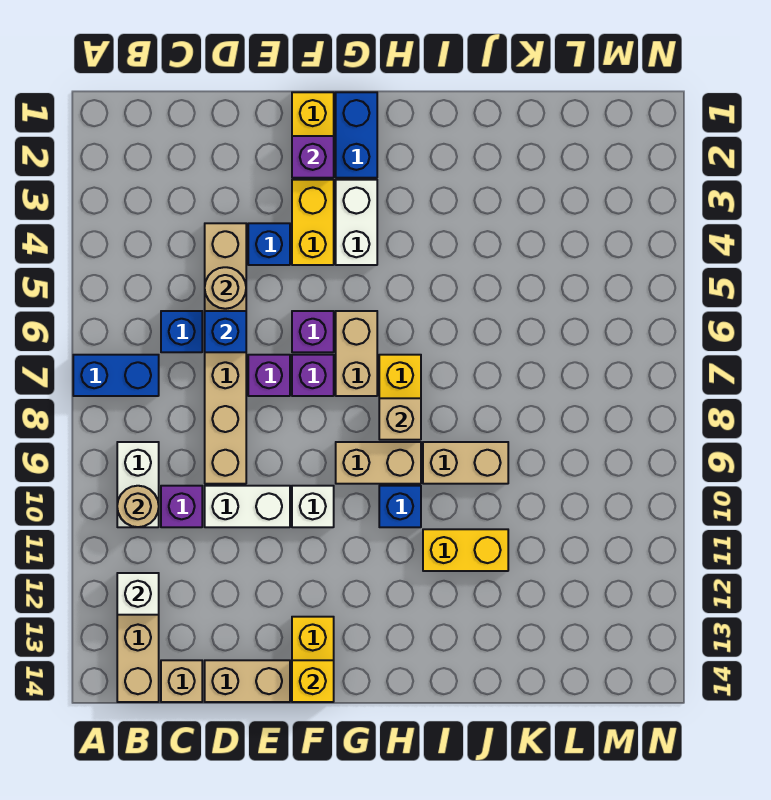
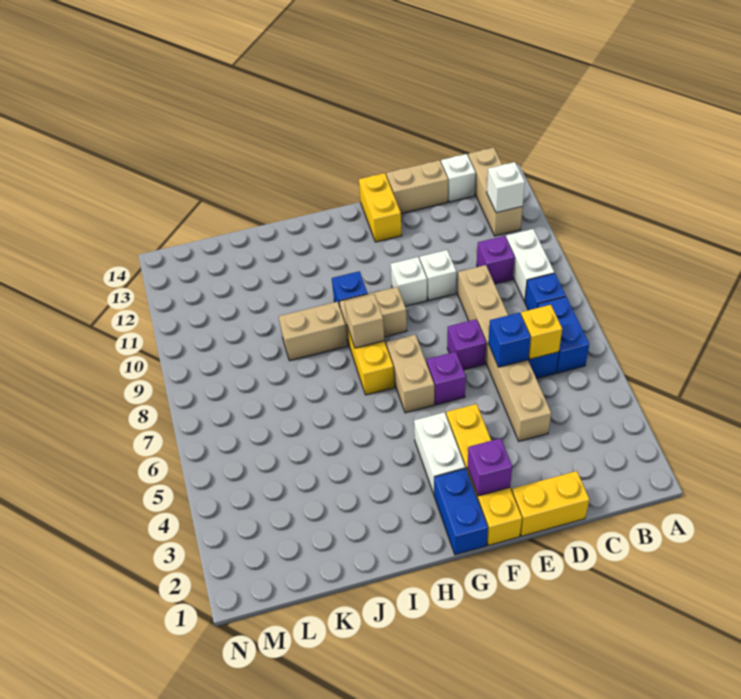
blue brick A7:B7 level 1 -> blue brick B6:B7 level 1
tan round brick B10 level 2 -> none
tan brick C14 level 1 -> white brick C14 level 1
tan round brick D5 level 2 -> none
white brick D10:E10 level 1 -> white brick E10 level 1
blue brick E4 level 1 -> blue brick B8 level 1
purple brick F7 level 1 -> none
yellow brick F14 level 2 -> yellow brick C6 level 2
yellow brick I11:J11 level 1 -> yellow brick D1:E1 level 1

